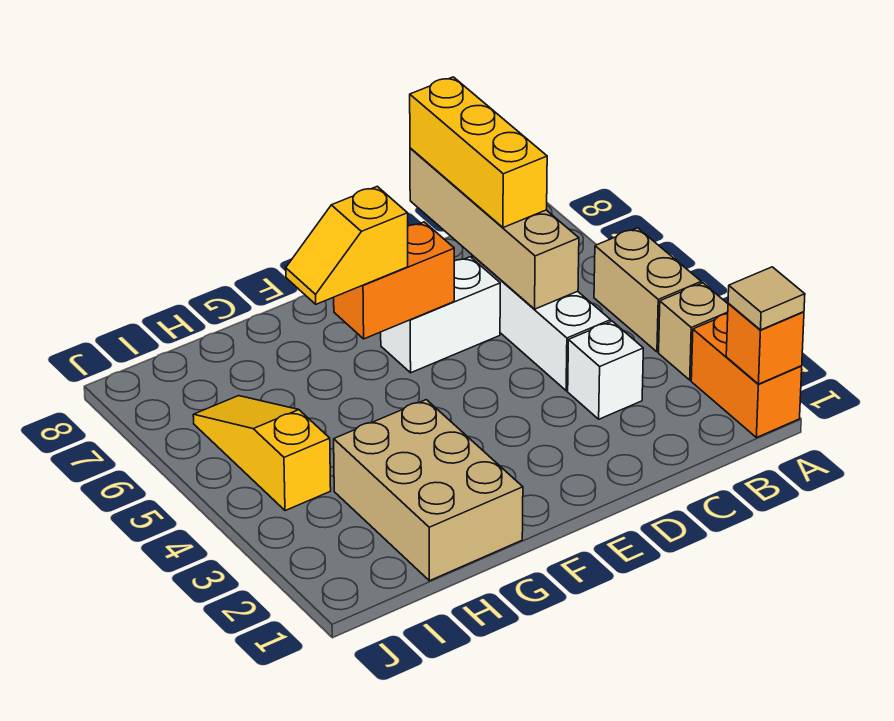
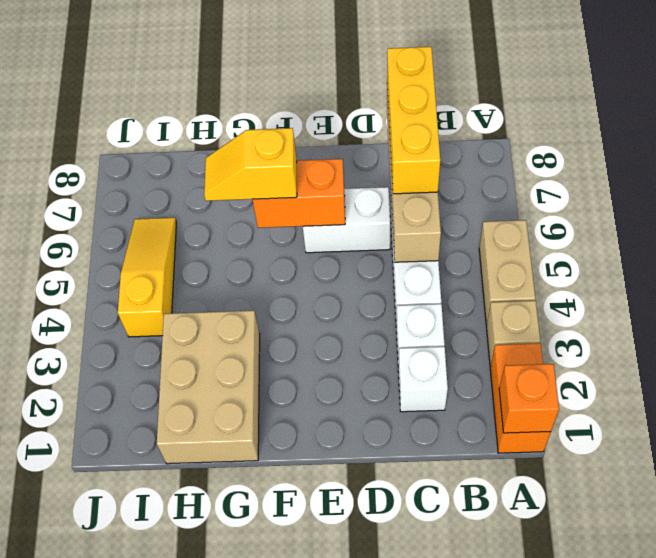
tan tile A1 level 3 -> none
none -> white brick C2 level 1

